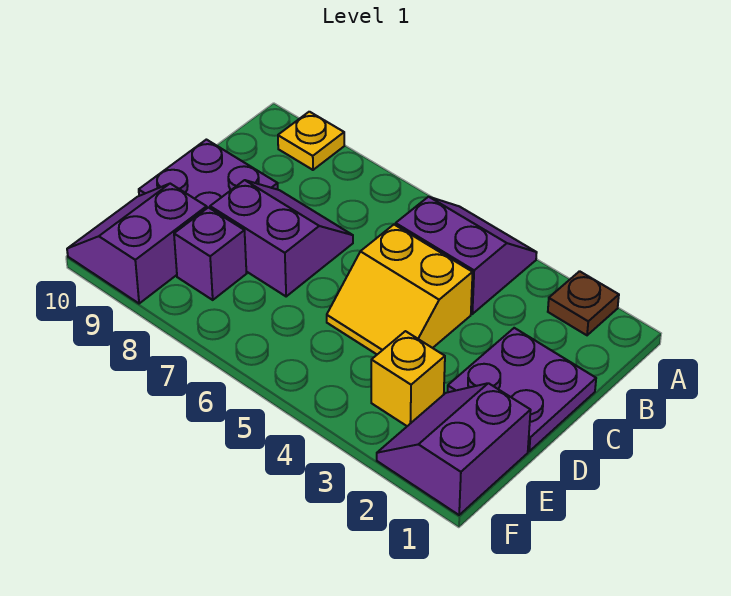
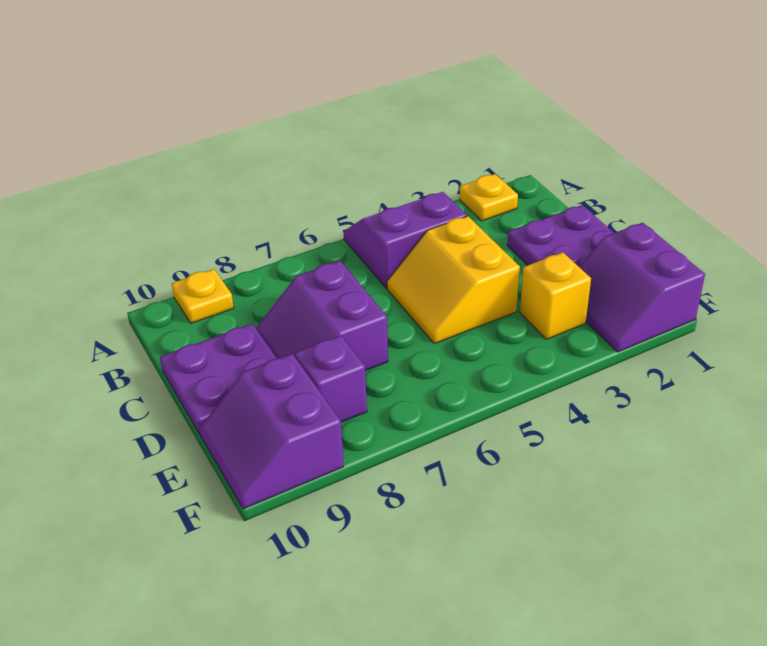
brown plate A2 level 1 -> yellow plate A2 level 1
yellow slope C4:D5 level 1 top C -> yellow slope C4:D5 level 1 top 4
purple slope C7:D8 level 1 top D -> purple slope C7:D8 level 1 top 7

